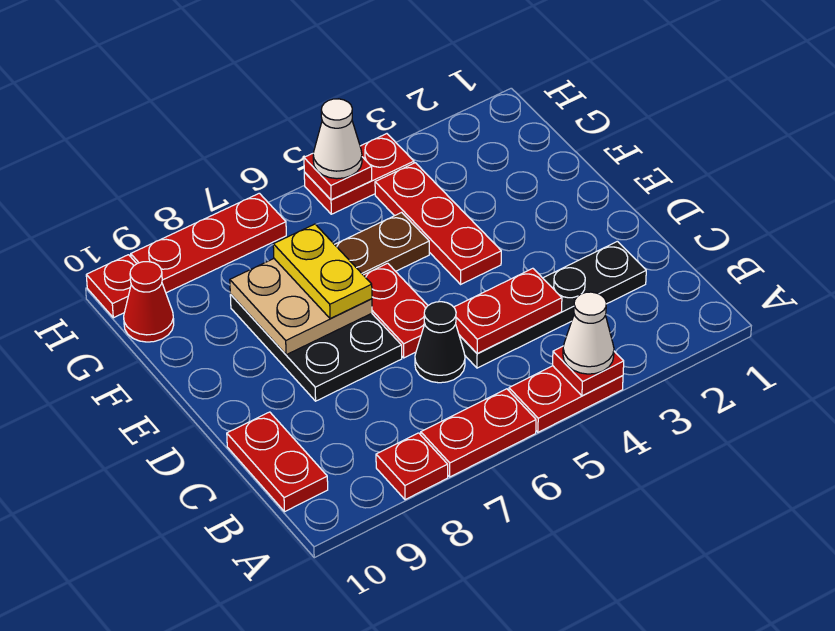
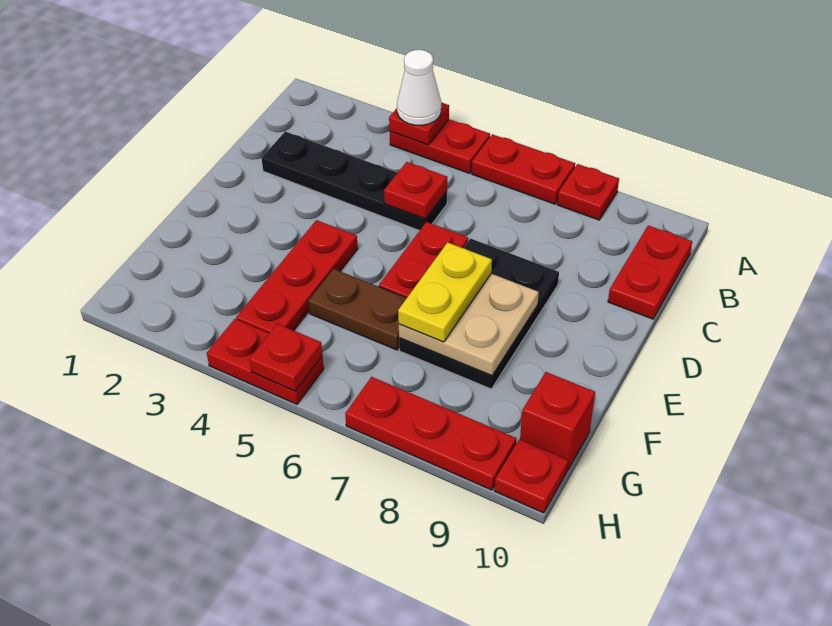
red plate C4:C5 level 2 -> red plate C5 level 2
black cone C6 level 1 -> none
red cone G10 level 1 -> red brick G10 level 1
white cone H5 level 3 -> none

